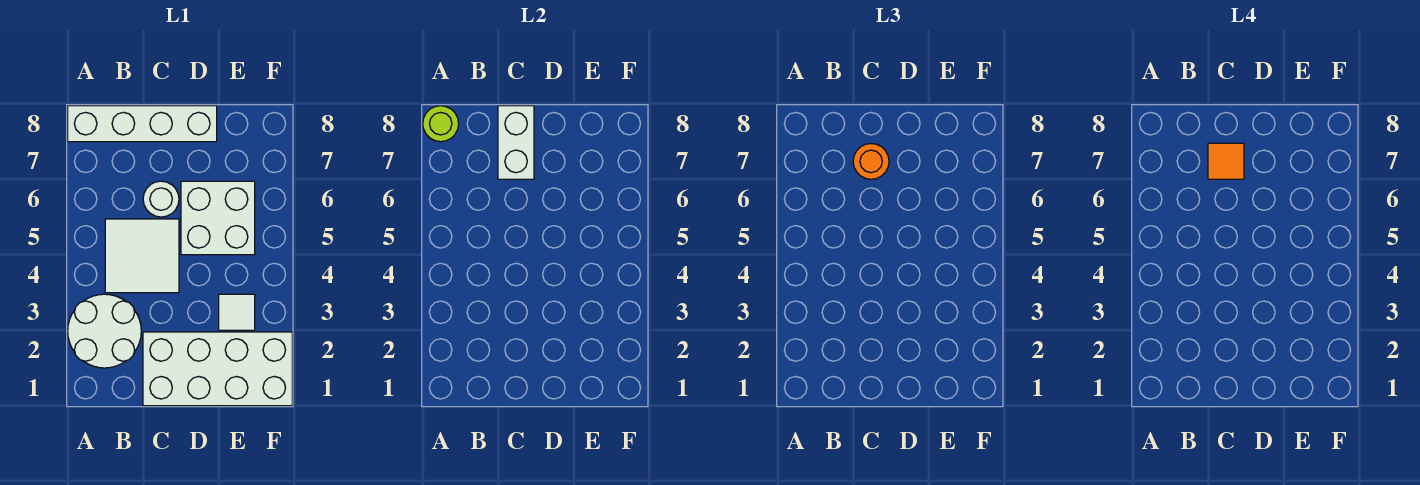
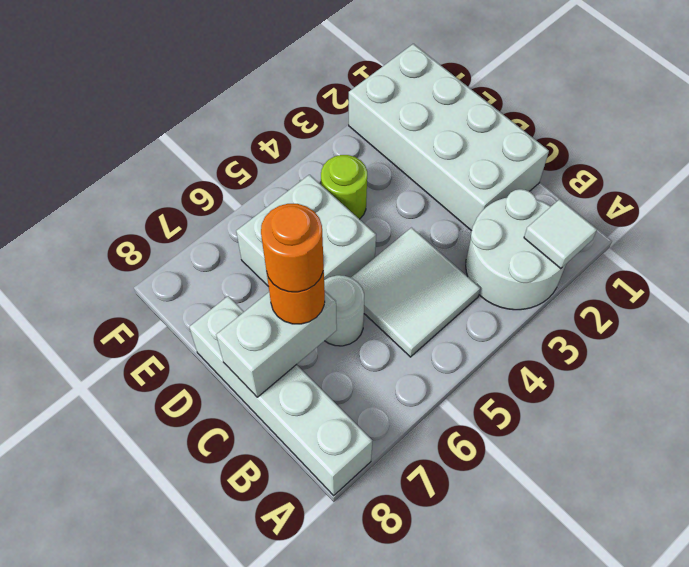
lime round brick A8 level 2 -> lime round brick E4 level 1
orange tile C7 level 4 -> orange round brick C7 level 4
white tile E3 level 1 -> white tile A2 level 2

